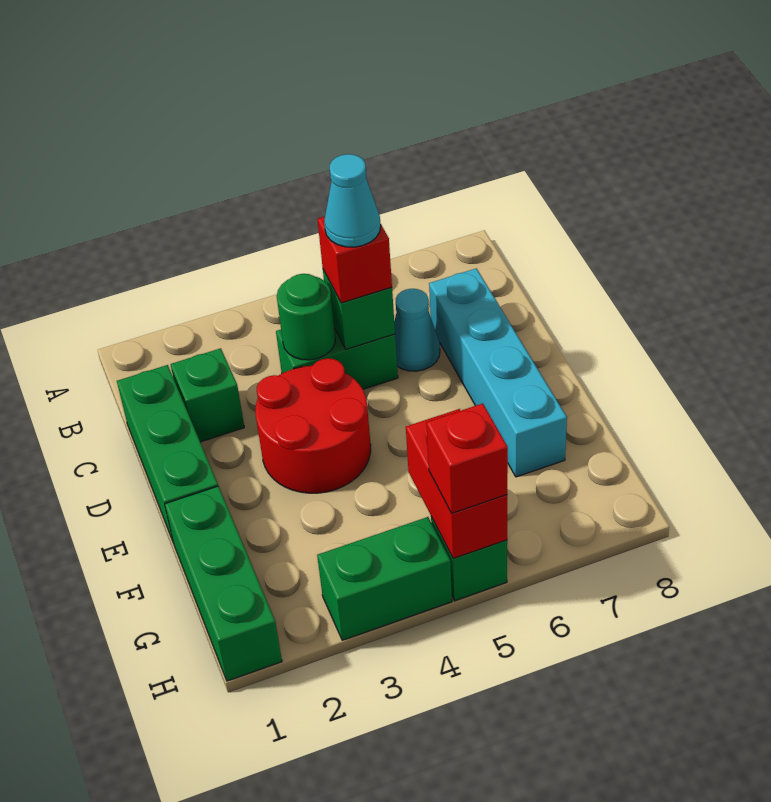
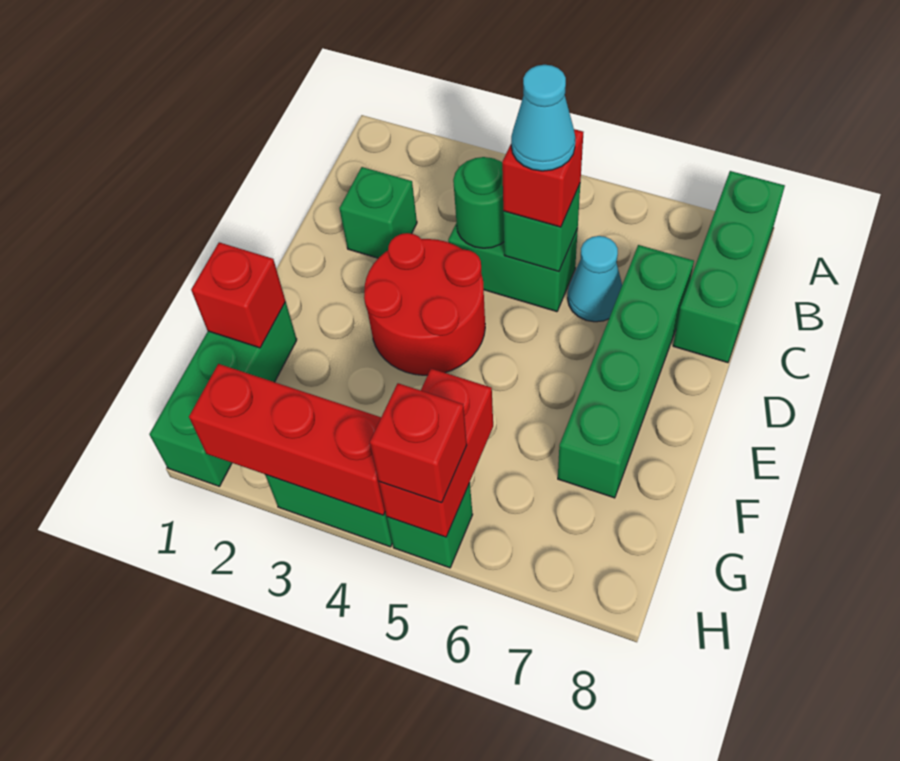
green brick C1:E1 level 1 -> green brick A8:C8 level 1
cyan brick C7:F7 level 1 -> green brick C7:F7 level 1
none -> red brick F1 level 2
none -> red brick H2:H4 level 2

